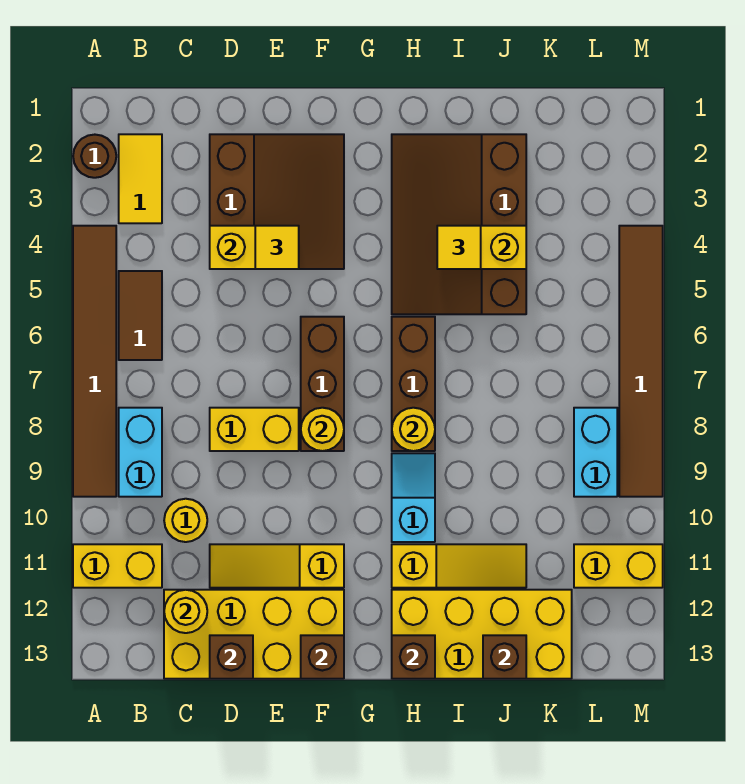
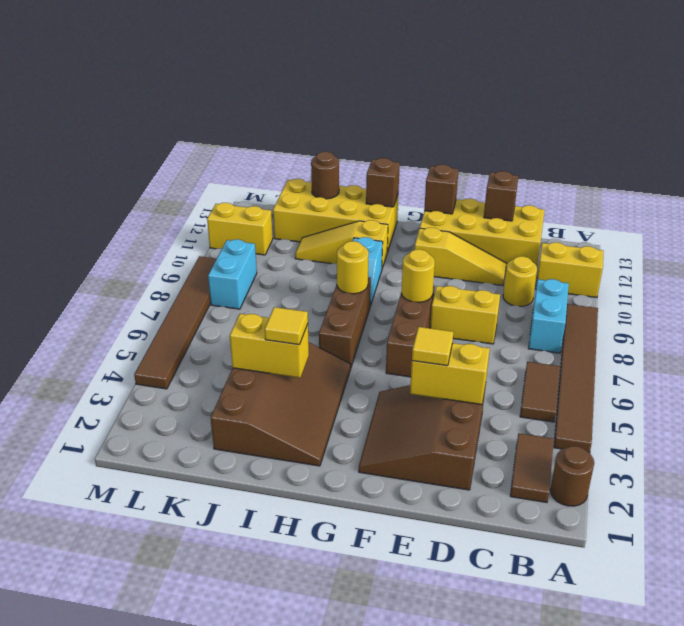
yellow tile B2:B3 level 1 -> brown tile B2:B3 level 1
yellow round brick C12 level 2 -> none
brown brick J13 level 2 -> brown round brick J13 level 2

